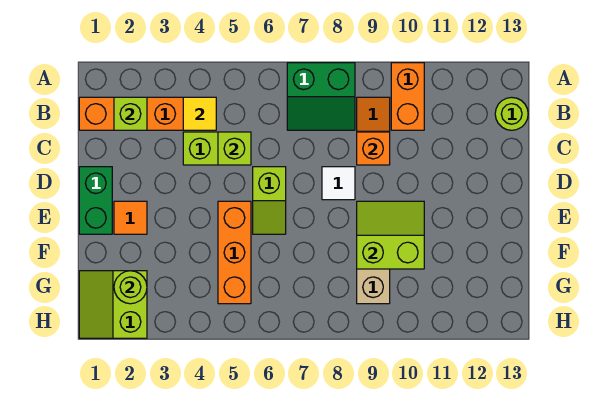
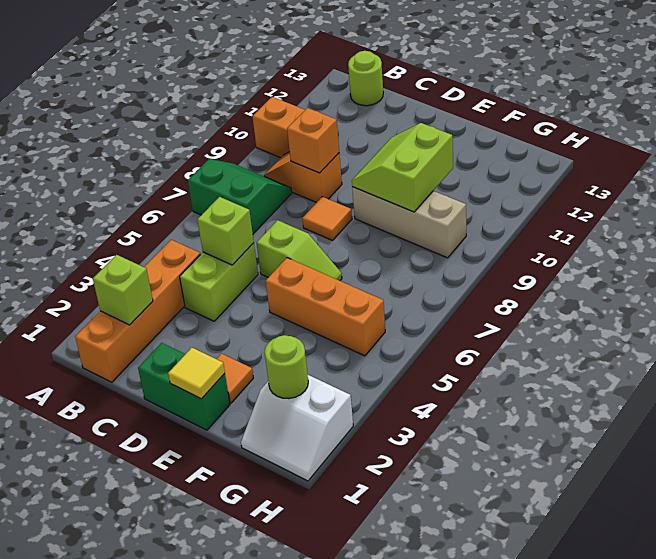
green slope A7:B8 level 1 top A -> green slope A7:B8 level 1 top 7
yellow tile B4 level 2 -> yellow tile E1 level 2
white tile D8 level 1 -> orange tile D8 level 1
lime slope G1:H2 level 1 top 2 -> white slope G1:H2 level 1 top 2

